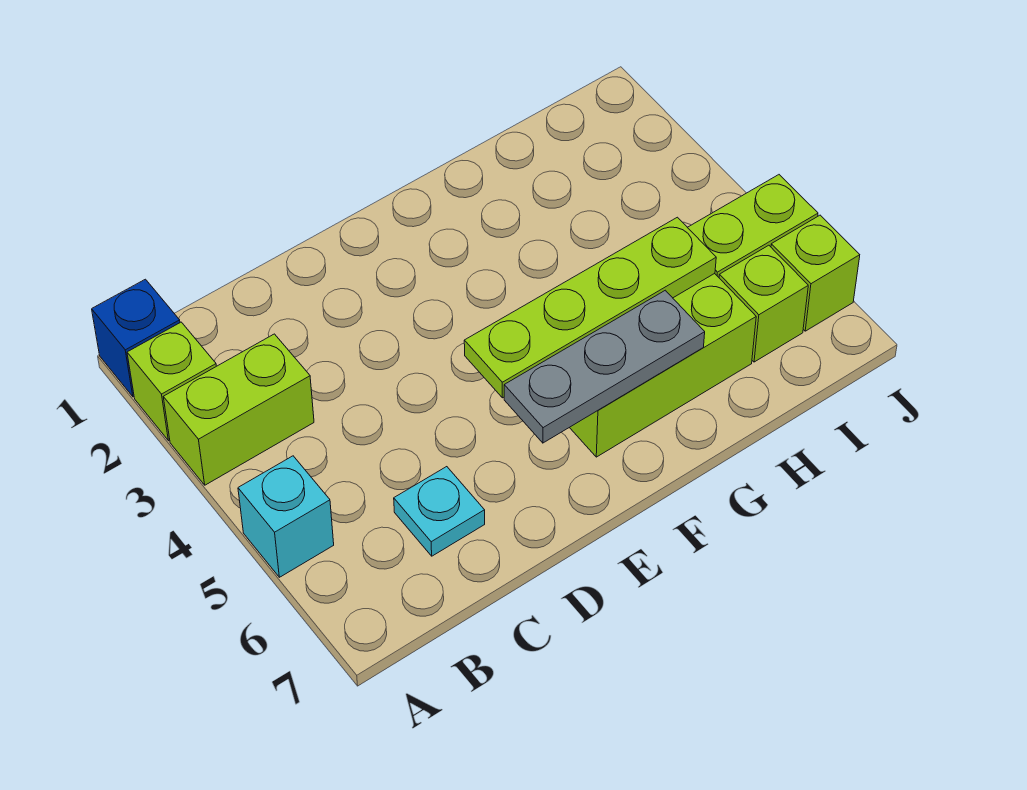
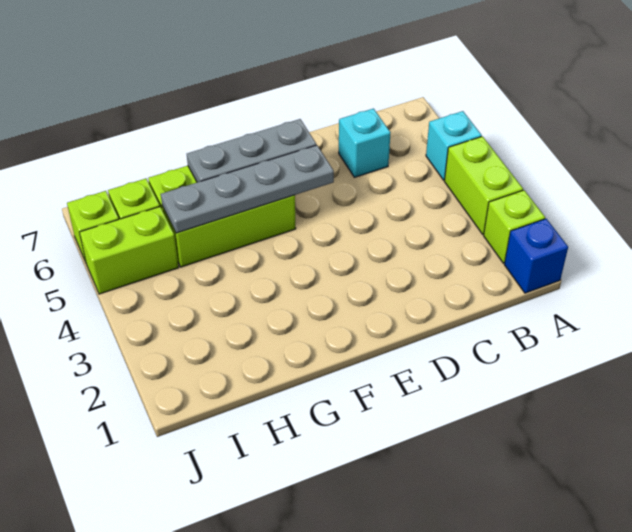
lime brick A3:B3 level 1 -> lime brick A3:A4 level 1
cyan plate C6 level 1 -> cyan brick C6 level 1
lime plate E5:H5 level 2 -> grey plate E5:H5 level 2

